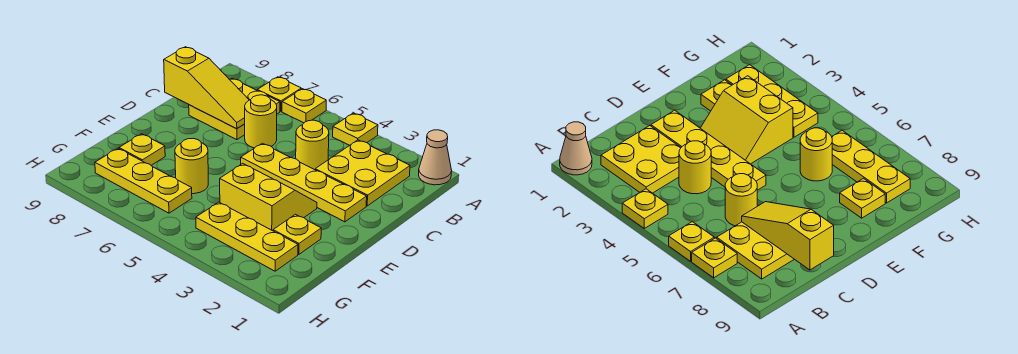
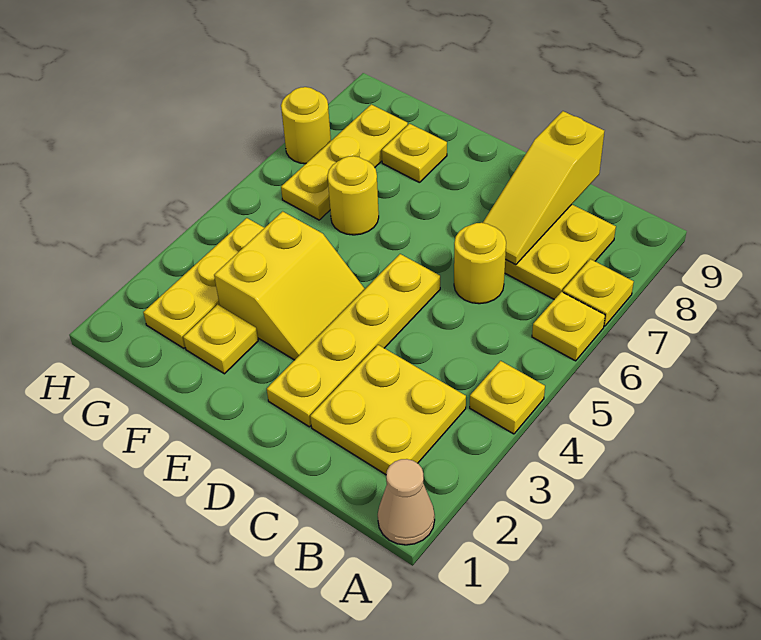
yellow round brick C4 level 1 -> yellow round brick H7 level 1

